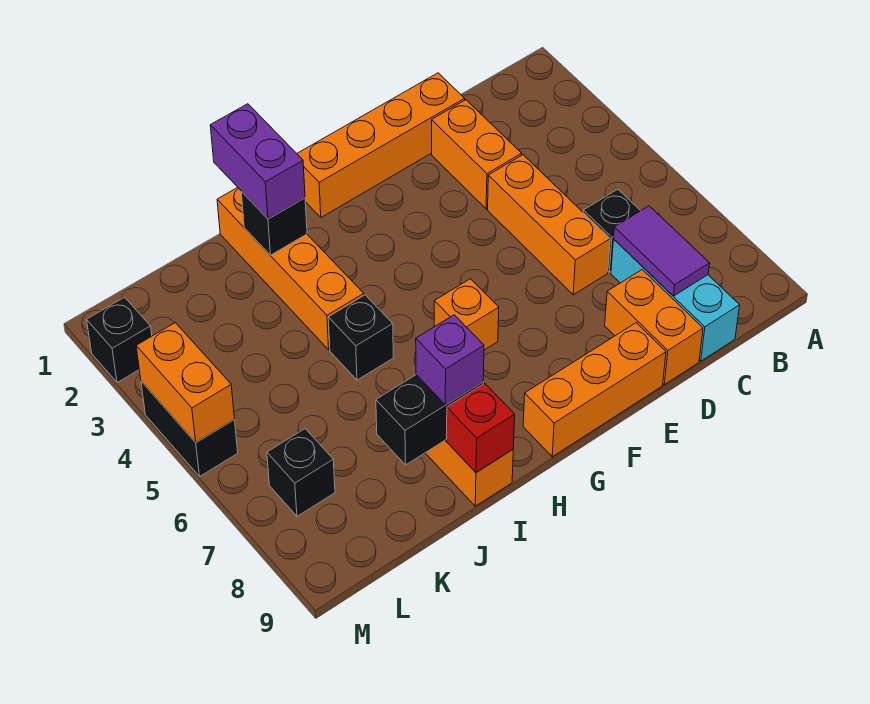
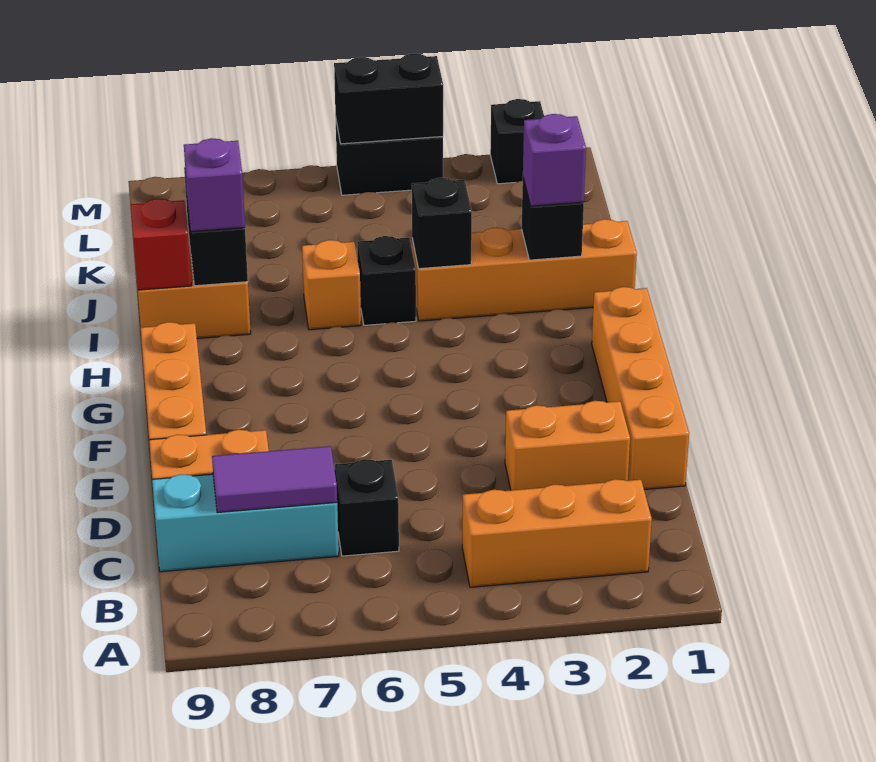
orange brick D4:D6 level 1 -> orange brick B2:B4 level 1
orange brick G6 level 1 -> orange brick I6 level 1
purple brick I1:I2 level 3 -> purple brick I2 level 3
black brick L7 level 1 -> black brick I4 level 2
orange brick M4:M5 level 2 -> black brick M4:M5 level 2

